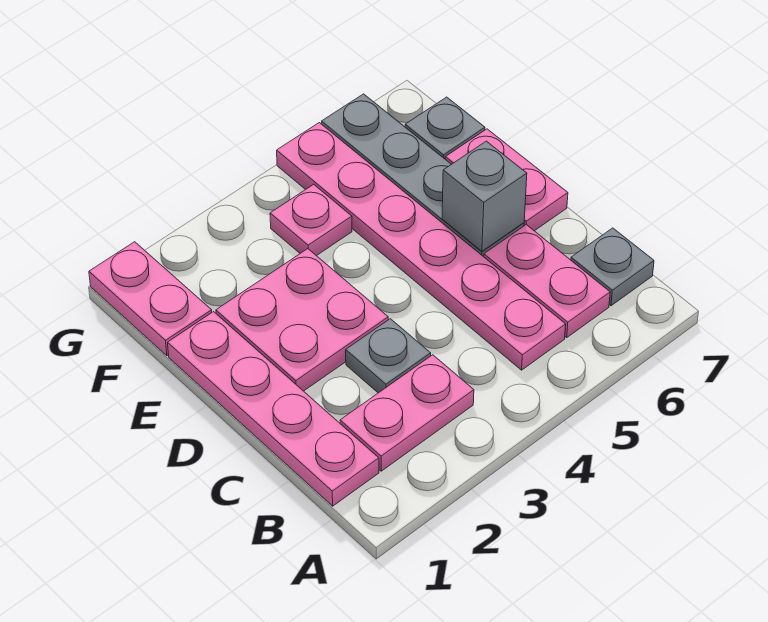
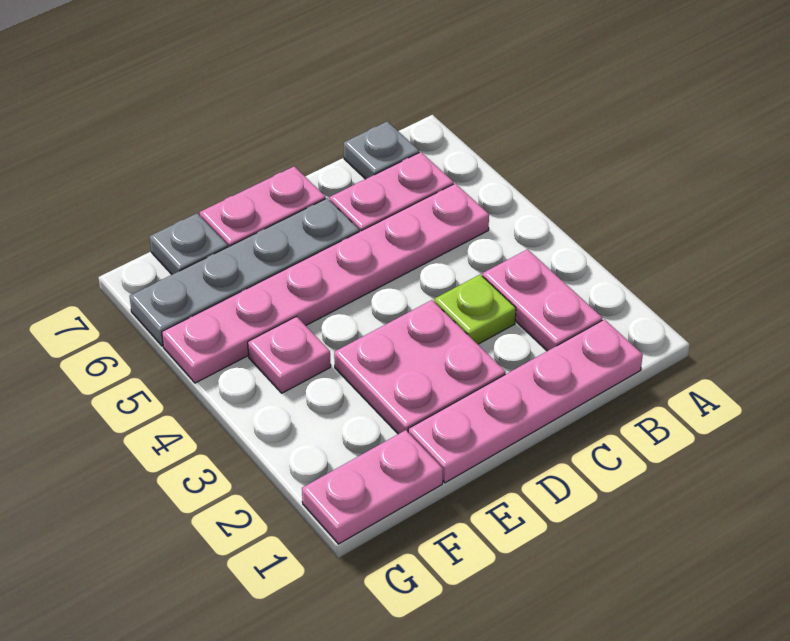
grey plate C3 level 1 -> lime plate C3 level 1
grey brick D6 level 2 -> none

